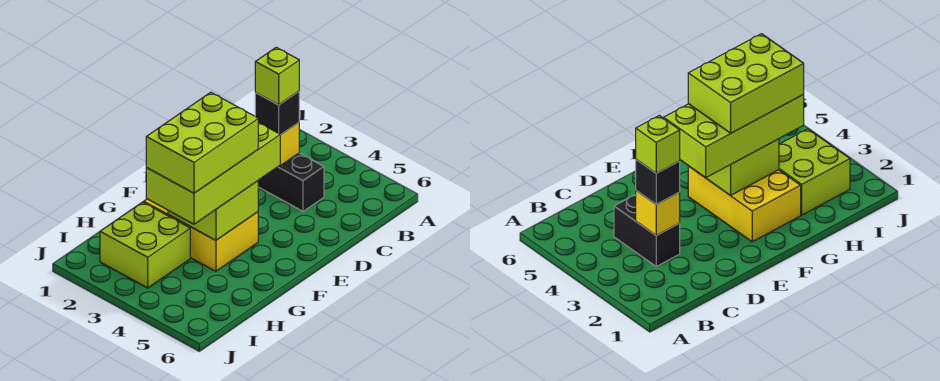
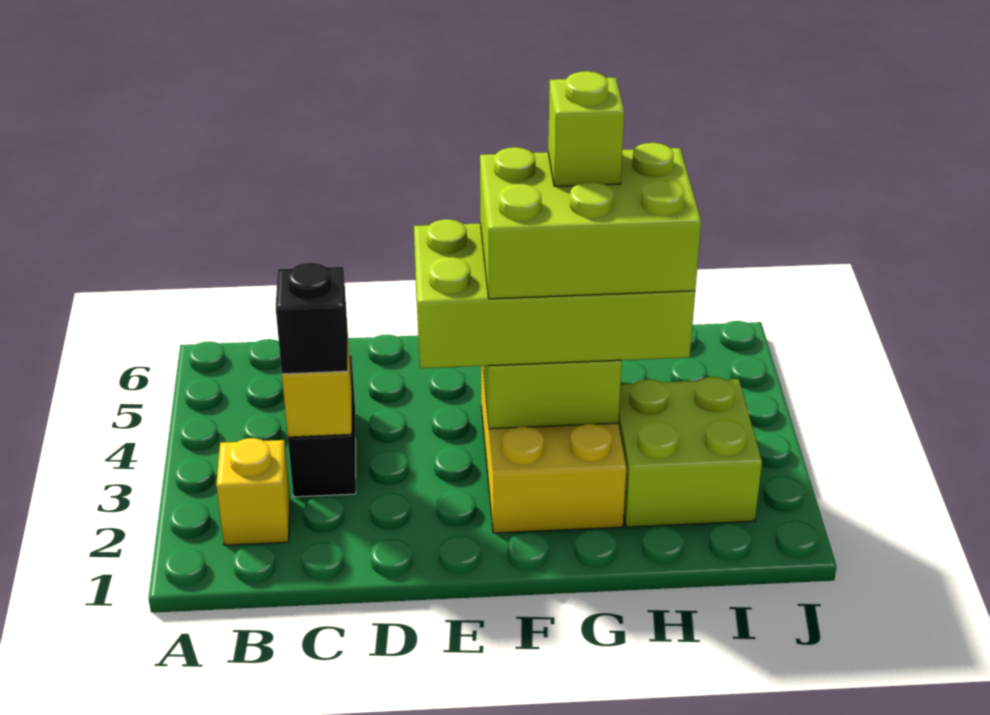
none -> yellow brick B2 level 1
lime brick C3 level 4 -> lime brick G4 level 5

